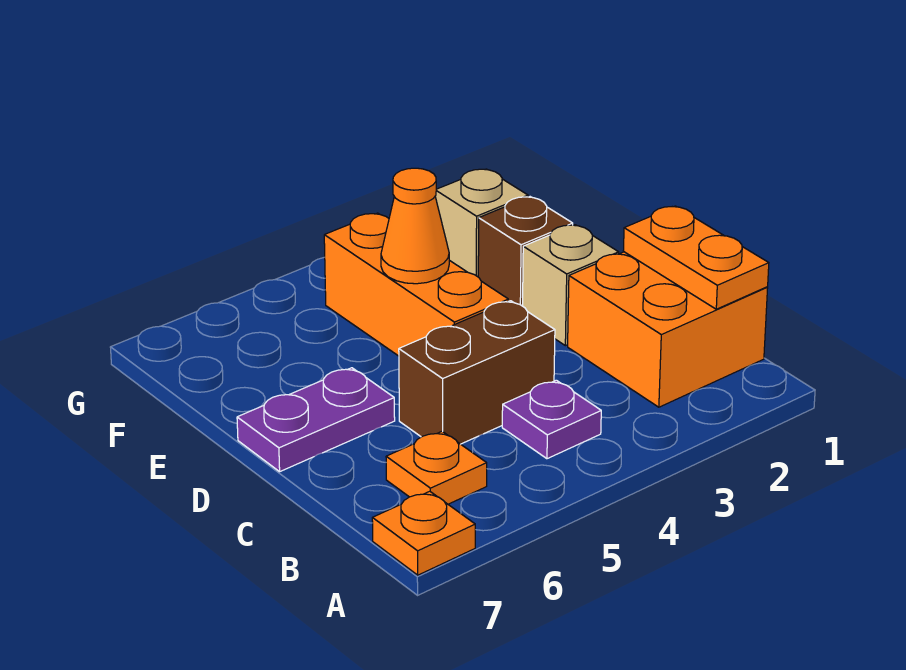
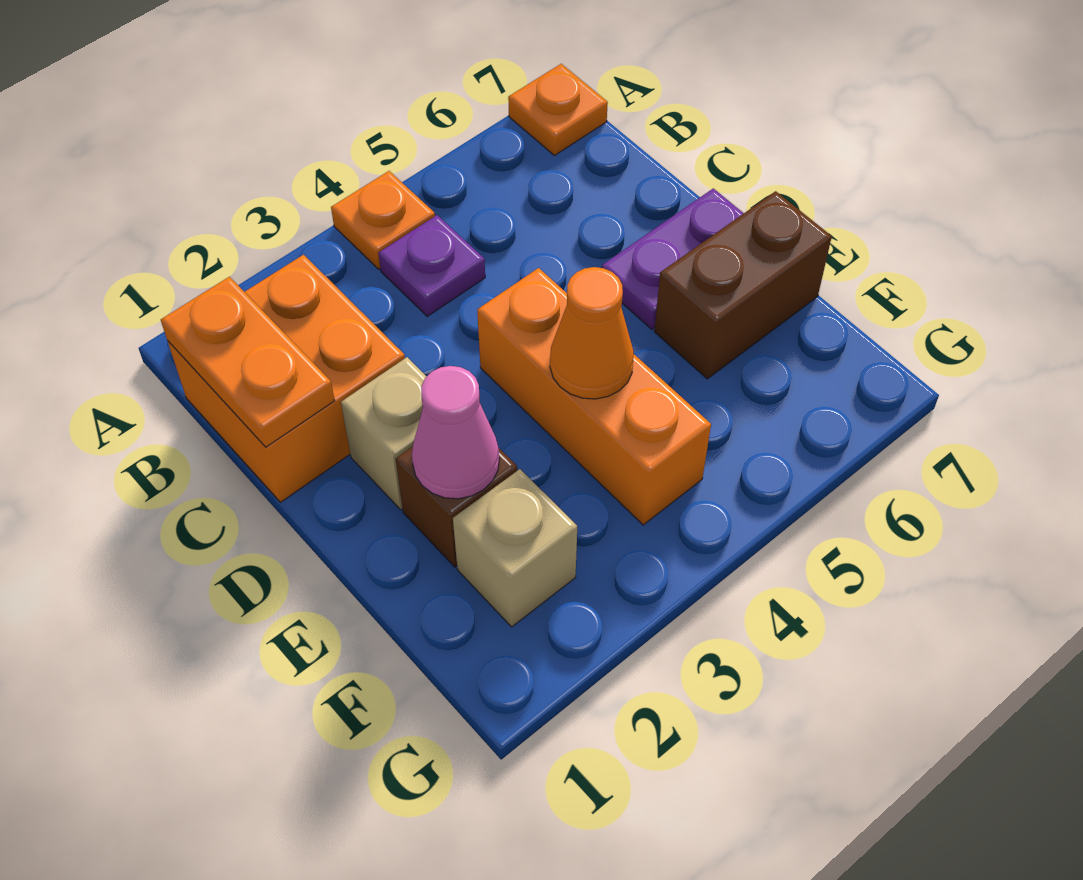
orange plate B6 level 1 -> orange plate A4 level 1
brown brick C4:C5 level 1 -> brown brick E6:E7 level 1
none -> pink cone E2 level 2

